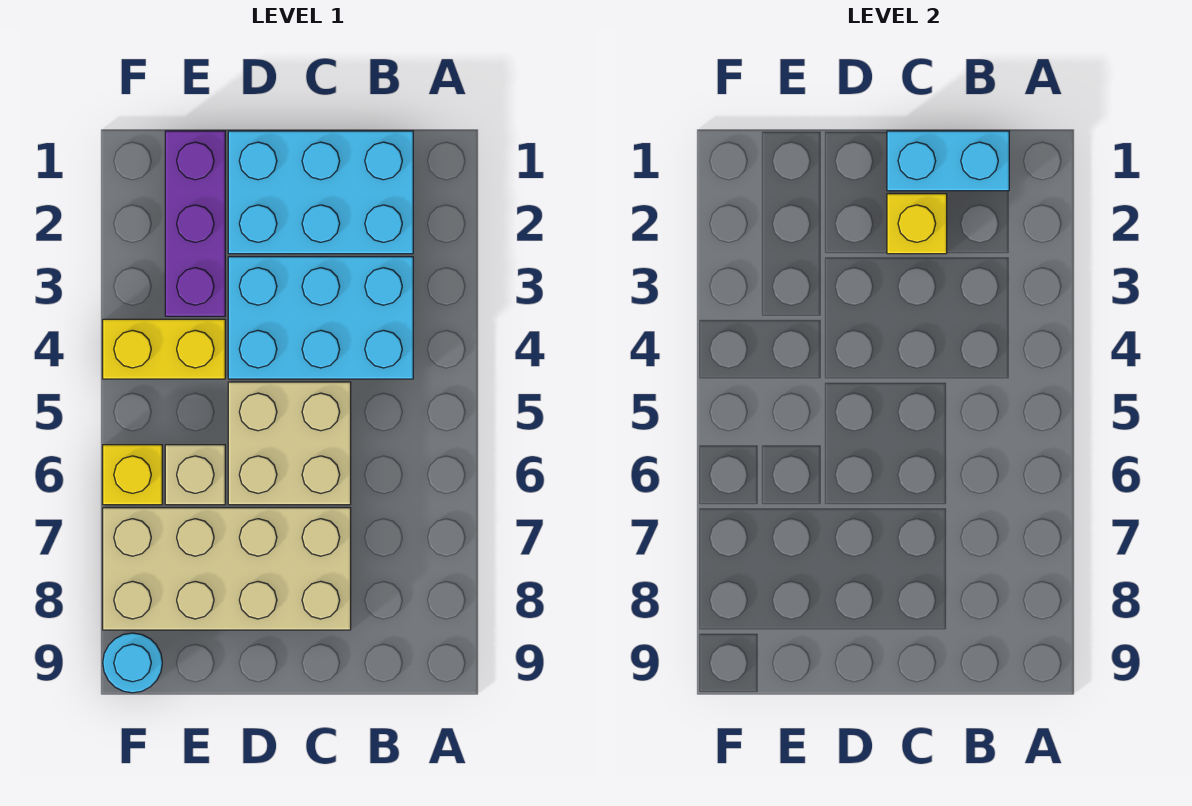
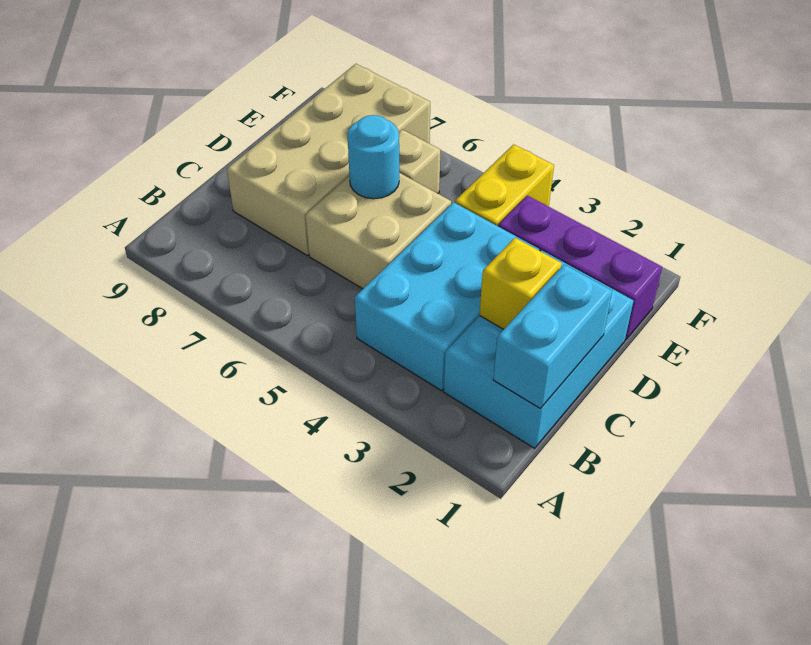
yellow brick F6 level 1 -> none
cyan round brick F9 level 1 -> cyan round brick D6 level 2

